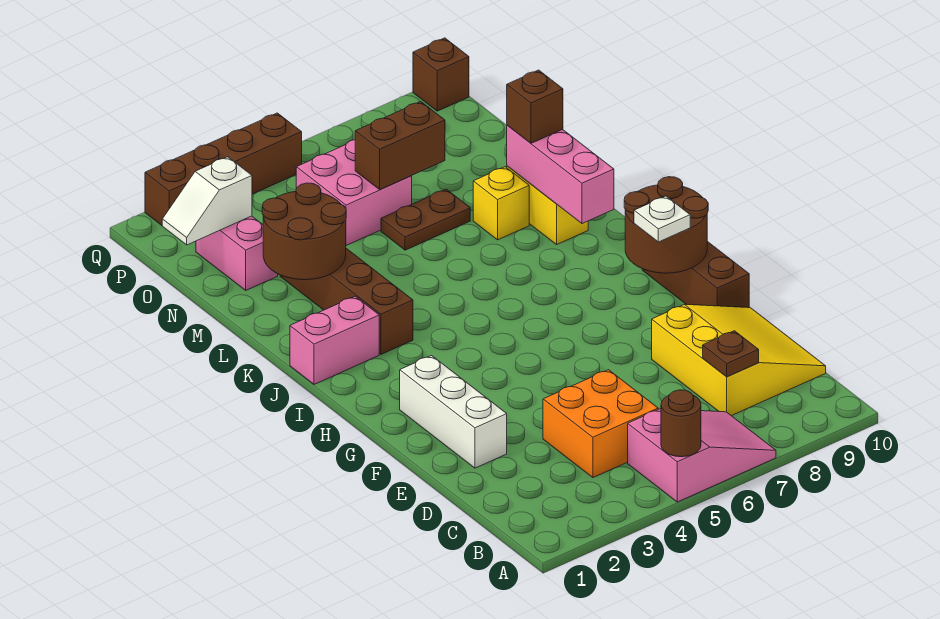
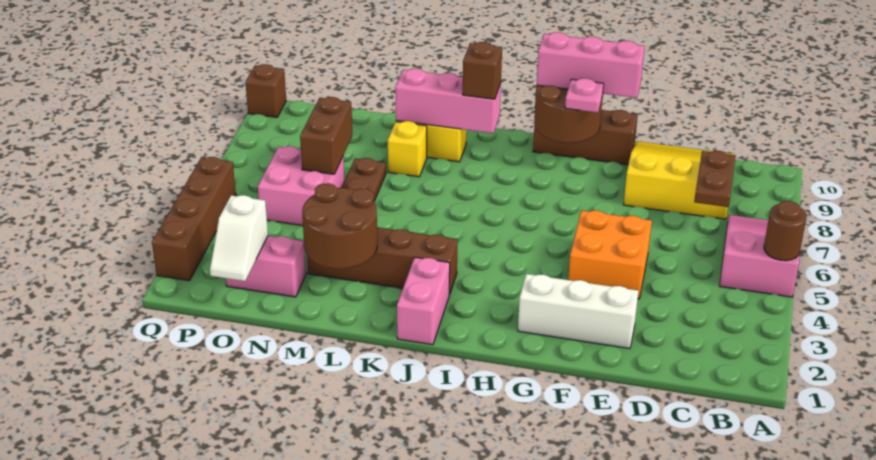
orange brick C4:D5 level 1 -> orange brick E4:F5 level 1
brown plate C8 level 2 -> brown plate C7:C8 level 2
none -> pink brick F10:H10 level 3
white plate G9 level 3 -> pink plate G9 level 3
brown brick L9 level 3 -> brown brick J9 level 3

